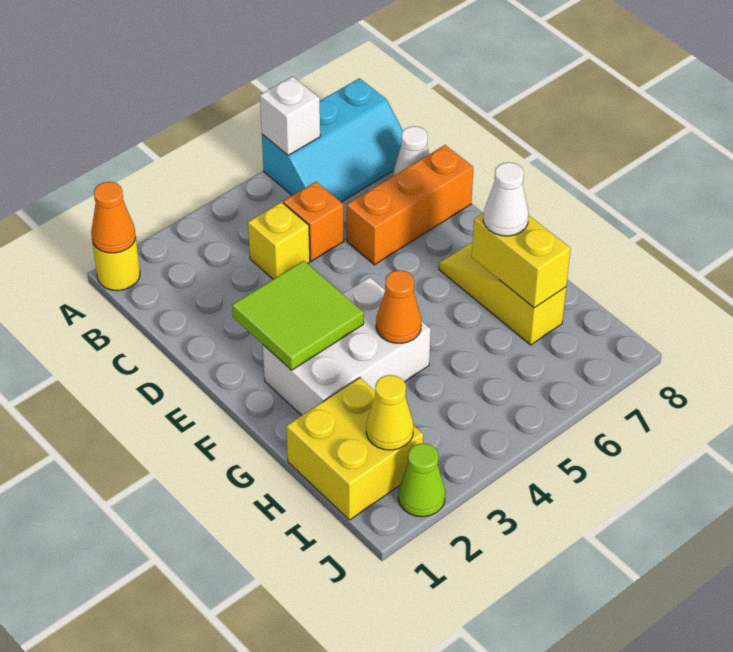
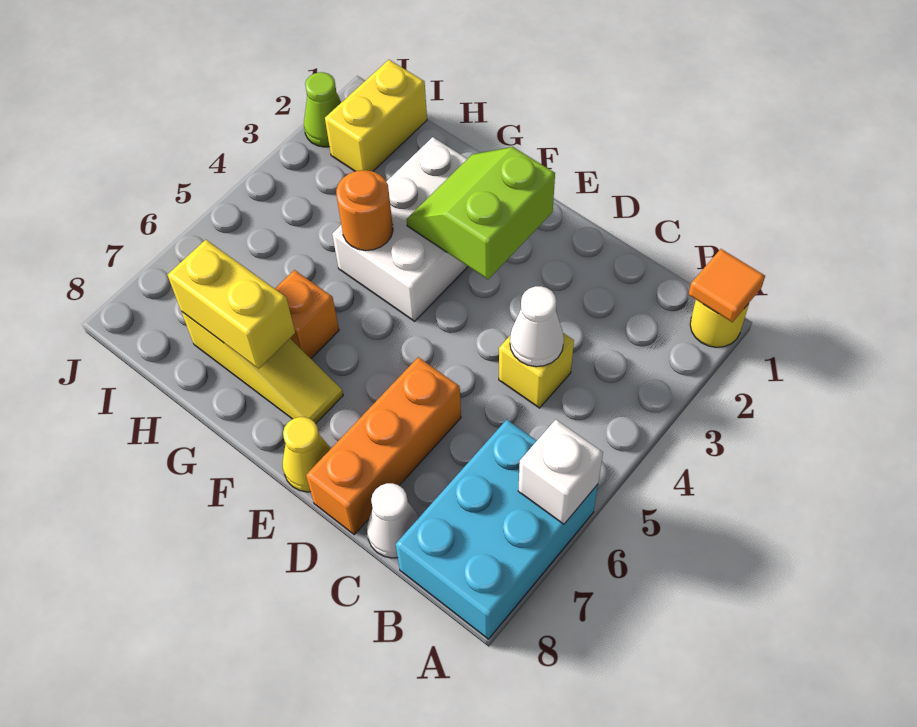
orange cone A1 level 2 -> orange tile A1 level 2
cyan slope A6:B8 level 1 top A -> cyan brick A6:B8 level 1
orange brick C5 level 1 -> orange brick G6 level 1
lime tile E2:F3 level 2 -> lime slope E2:F3 level 2 top E
orange cone G4 level 2 -> orange round brick G4 level 2
white cone G7 level 3 -> white cone C4 level 2
yellow brick H1:I2 level 1 -> yellow brick I1:I2 level 1
yellow cone I2 level 2 -> yellow cone E8 level 1

